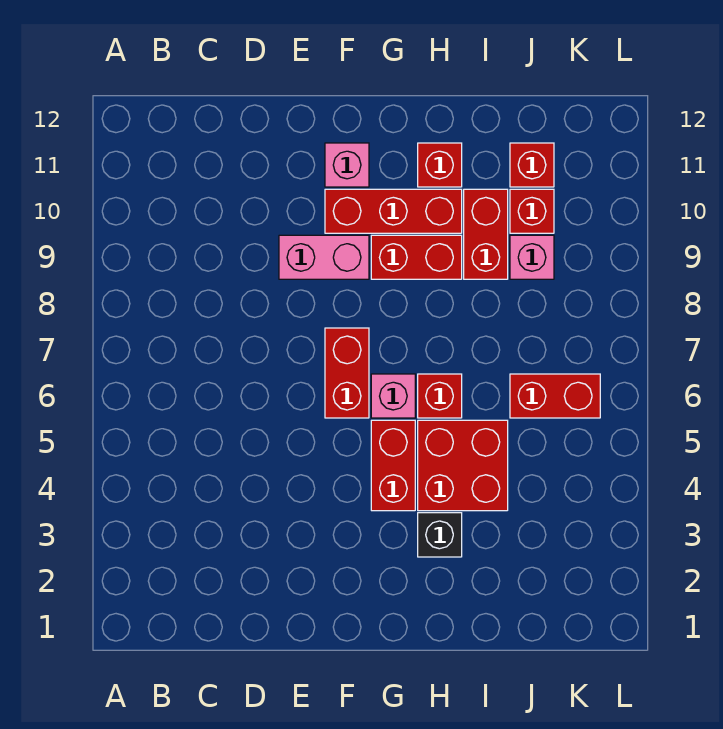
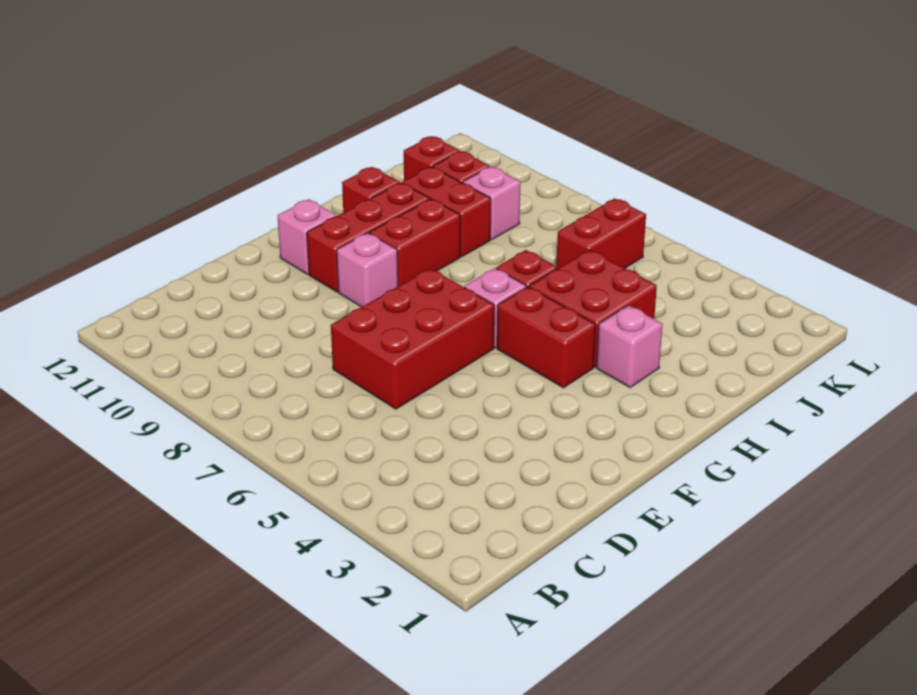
pink brick E9:F9 level 1 -> pink brick F9 level 1
red brick F6:F7 level 1 -> red brick D6:F7 level 1
black brick H3 level 1 -> pink brick H3 level 1

